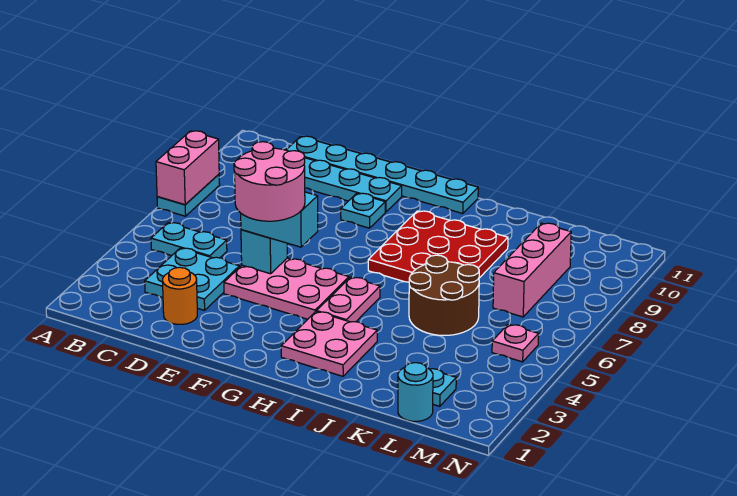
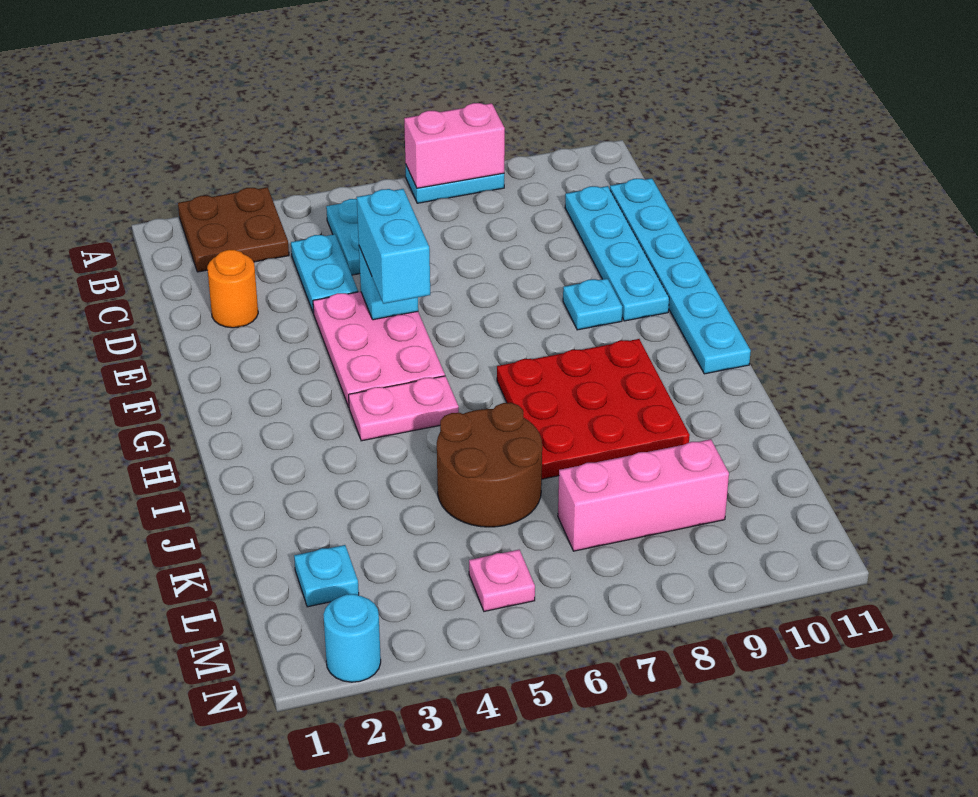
none -> brown plate A2:B3 level 1
cyan plate C3:D4 level 1 -> cyan plate C4:D4 level 1
pink round brick E4:F5 level 4 -> none
pink plate H2:I3 level 1 -> none
cyan round brick L1 level 1 -> cyan round brick N2 level 1

